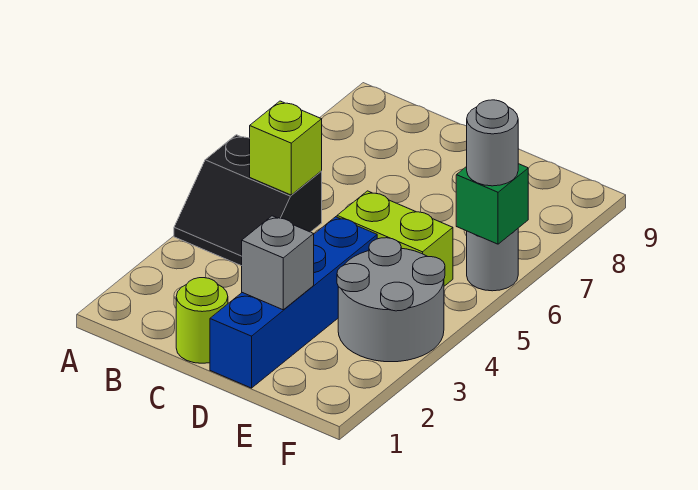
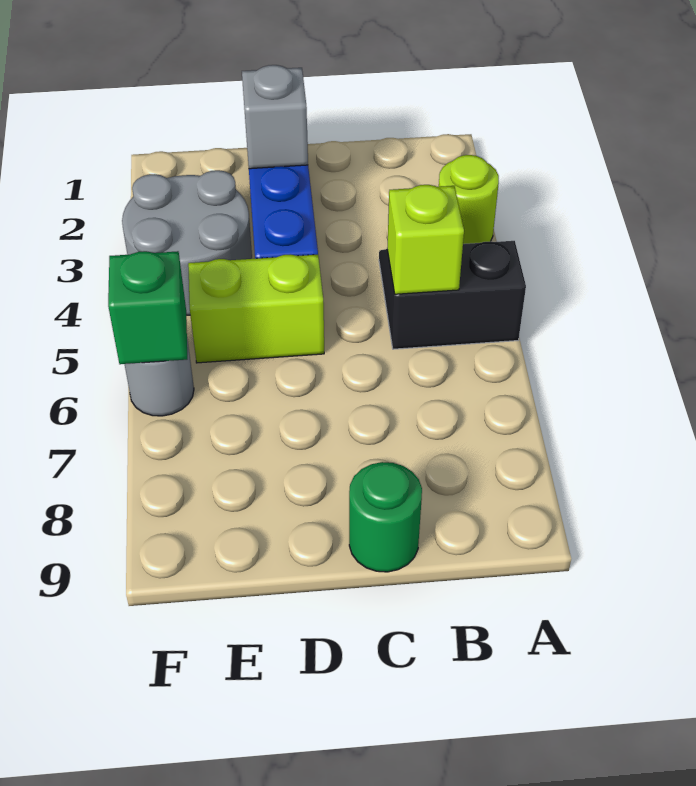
lime round brick C1 level 1 -> lime round brick A3 level 1
none -> green round brick C9 level 1
grey round brick F6 level 3 -> none

